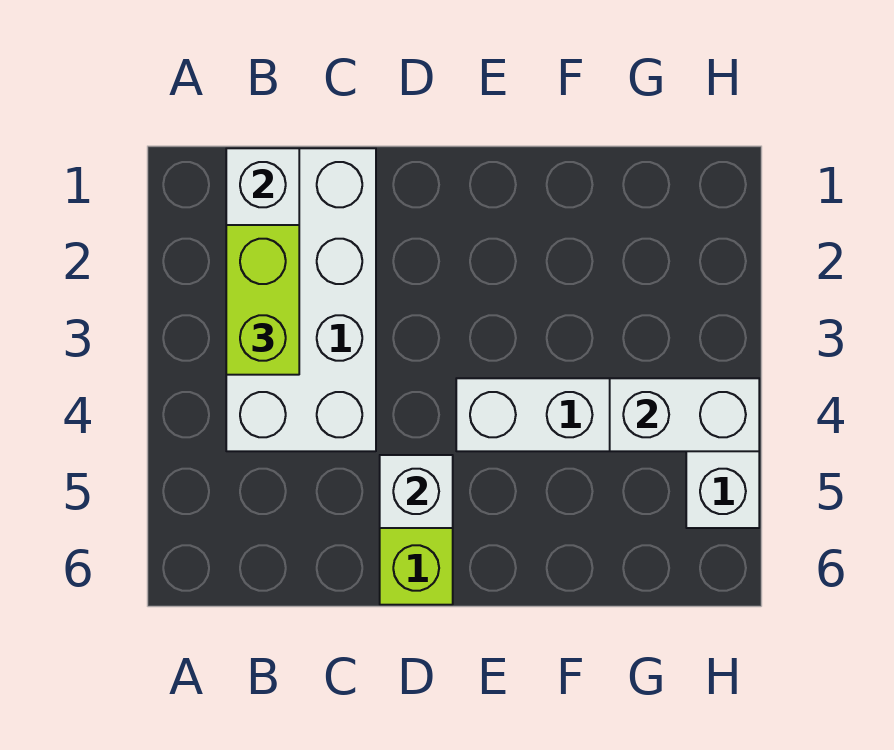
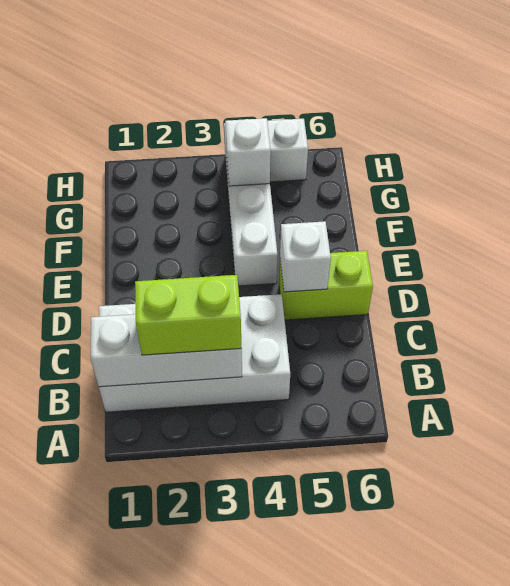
white brick G4:H4 level 2 -> white brick G4 level 2

